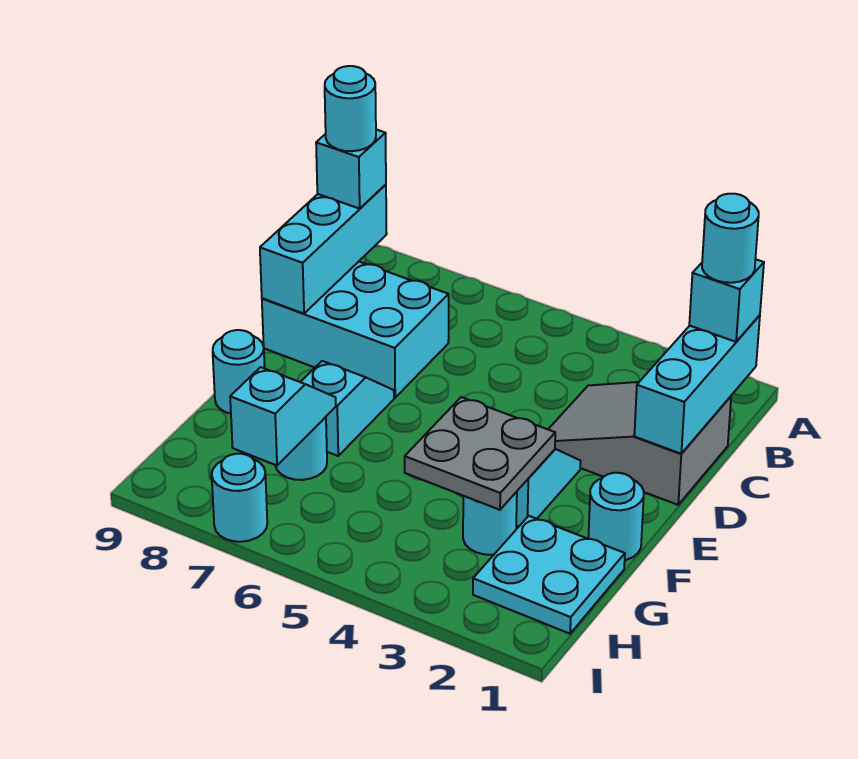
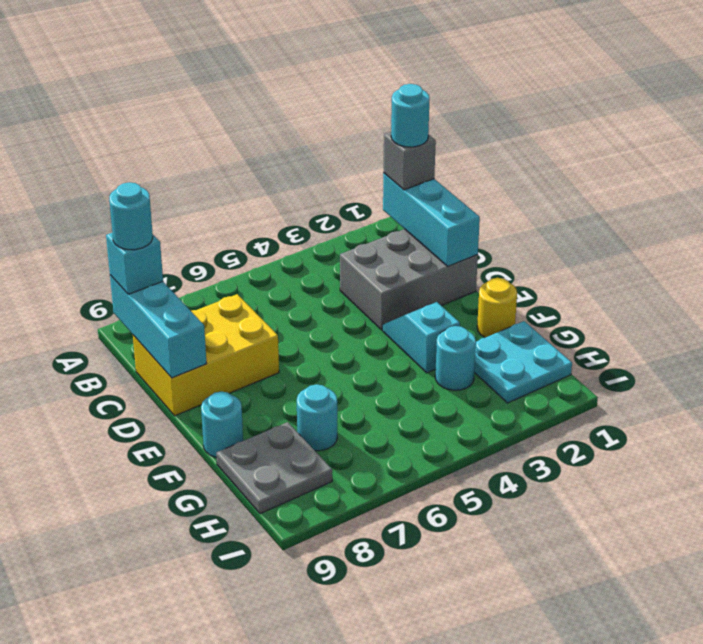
cyan brick B1 level 3 -> grey brick B1 level 3
grey slope C1:D3 level 1 top 1 -> grey brick C1:D3 level 1
cyan brick C7:D9 level 1 -> yellow brick C7:D9 level 1
cyan slope E7:F7 level 1 top F -> none
cyan round brick F1 level 1 -> yellow round brick F1 level 1
grey plate F3:G4 level 2 -> grey plate G8:H9 level 1
cyan slope G7:H7 level 2 top H -> none
cyan round brick I7 level 1 -> none

